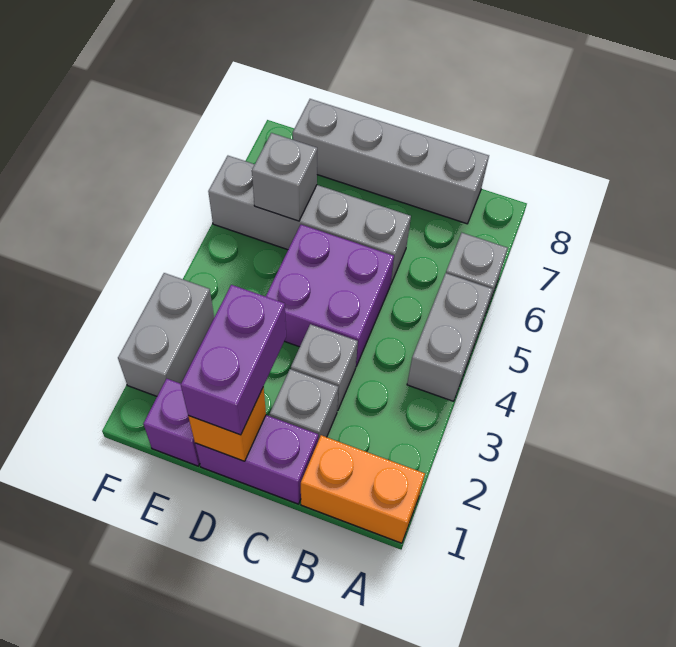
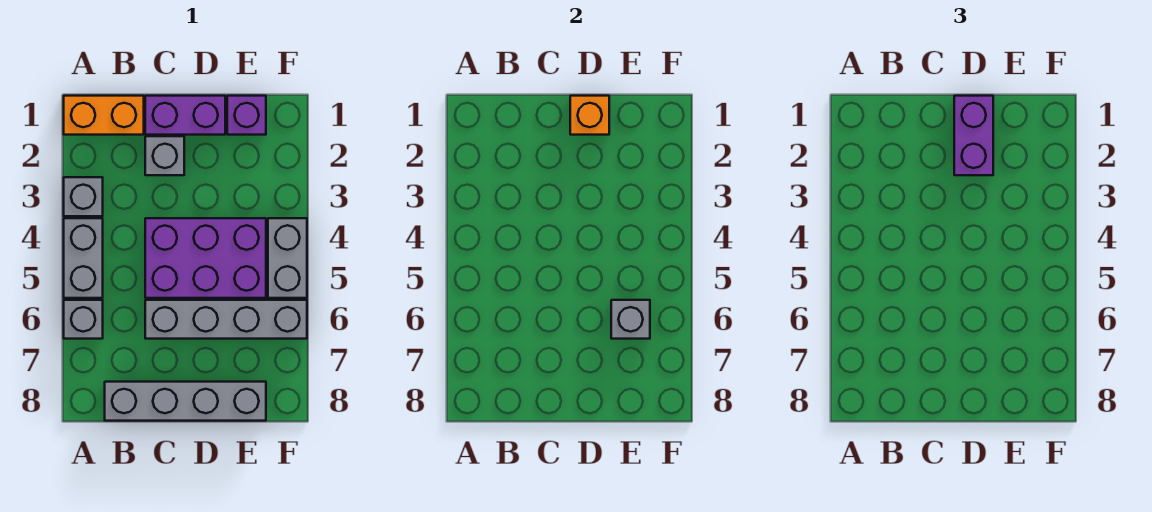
grey brick C3 level 1 -> grey brick A3 level 1
purple brick C4:D5 level 1 -> purple brick C4:E5 level 1
grey brick F2:F3 level 1 -> grey brick F4:F5 level 1

